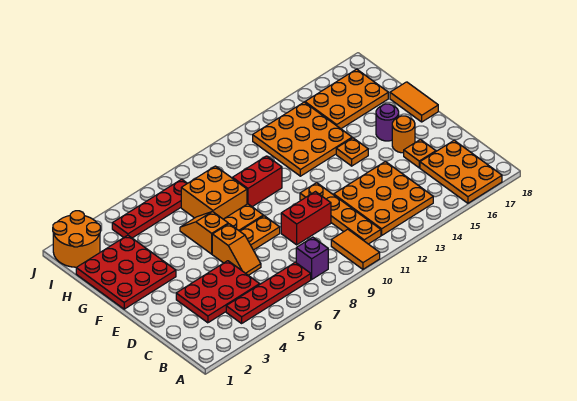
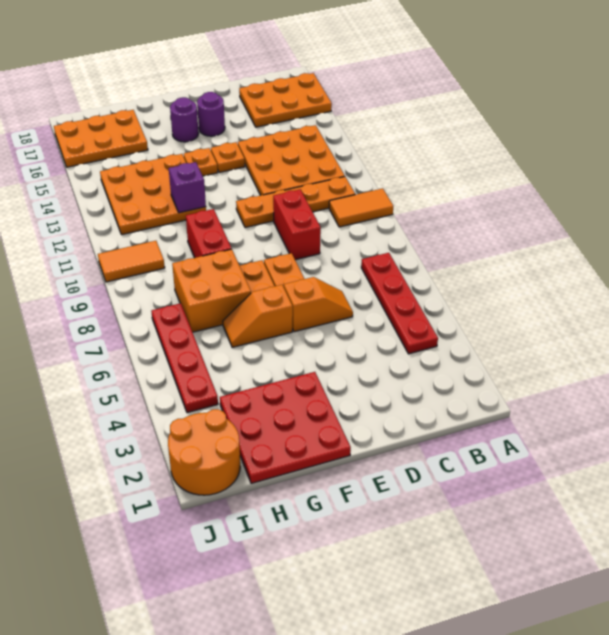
purple brick B8 level 1 -> purple brick G12 level 2
red plate C3:D5 level 1 -> none
orange plate D16 level 1 -> orange plate E14 level 1
orange round brick E16 level 1 -> purple round brick E16 level 1
orange tile F18:G18 level 1 -> orange tile I10:J10 level 1
orange plate H15:I17 level 1 -> orange plate H16:J17 level 1

